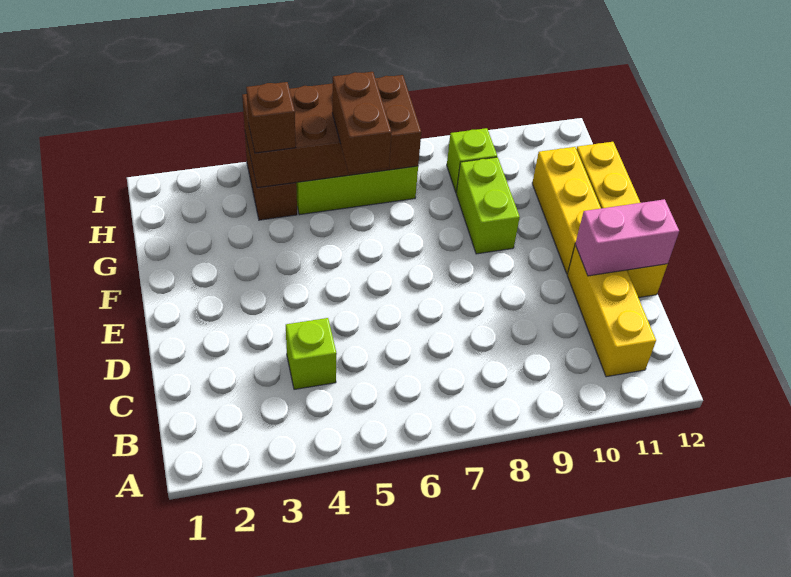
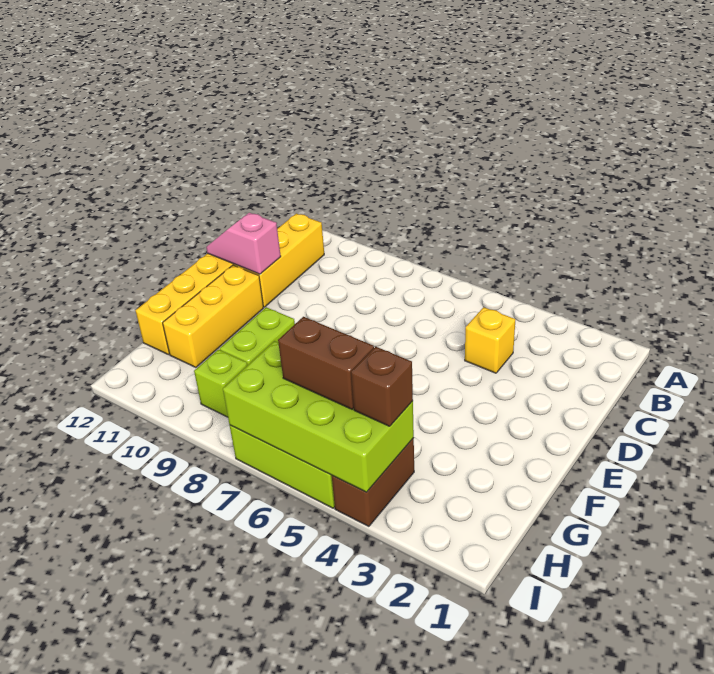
lime brick C4 level 1 -> yellow brick C4 level 1
pink brick D11:D12 level 2 -> pink slope D11:D12 level 2 top 11
brown brick G6:H6 level 3 -> brown brick H5:H6 level 3
brown brick H4:I7 level 2 -> lime brick H4:I7 level 2

